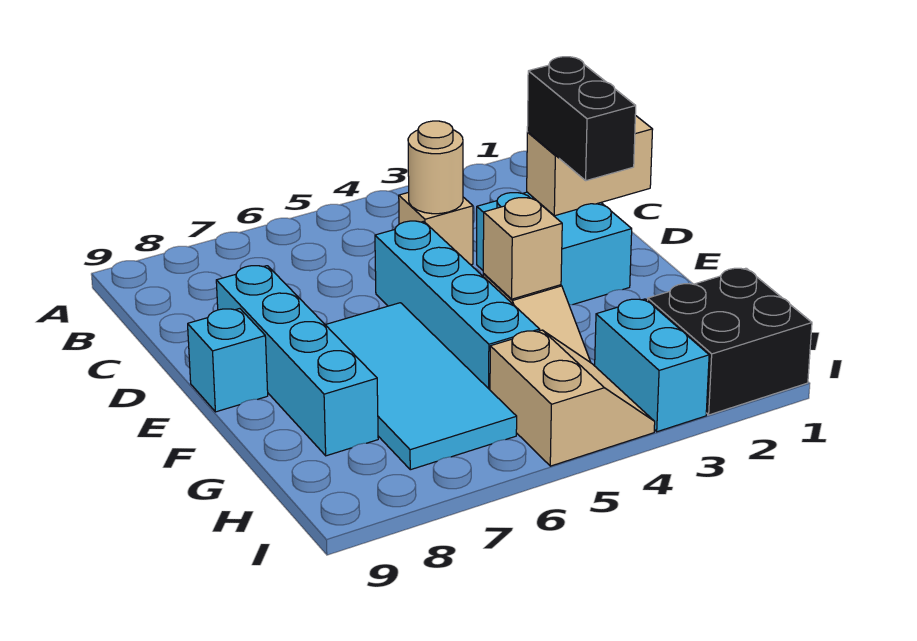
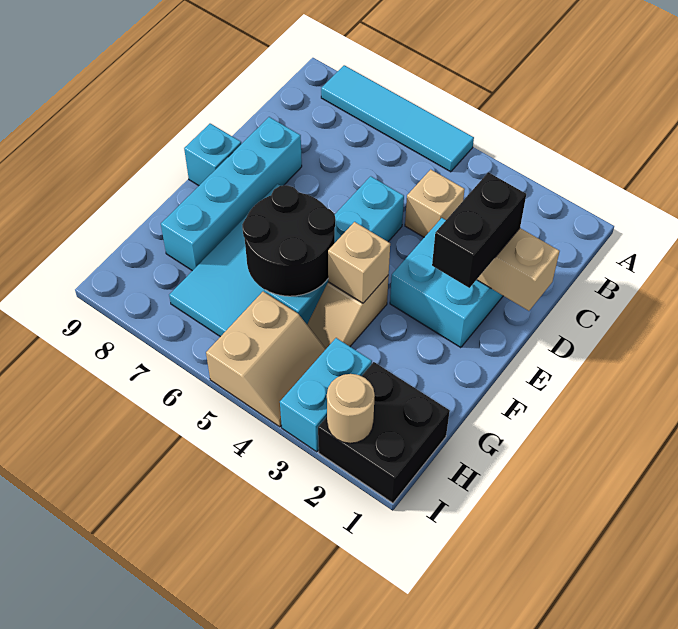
none -> cyan tile A5:A8 level 1
tan round brick C4 level 2 -> tan round brick I2 level 2
none -> black round brick F5:G6 level 2

